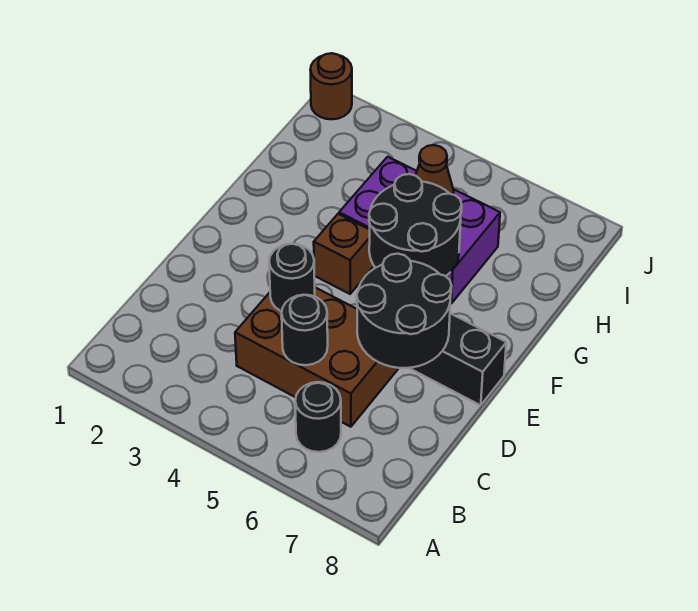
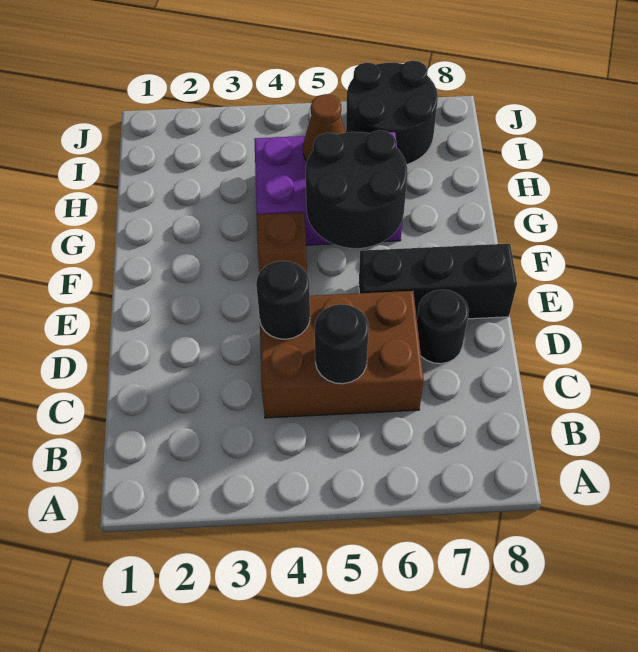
black round brick B6 level 1 -> black round brick D7 level 1
black round brick D6:E7 level 2 -> black round brick I6:J7 level 1
brown round brick J1 level 1 -> none

